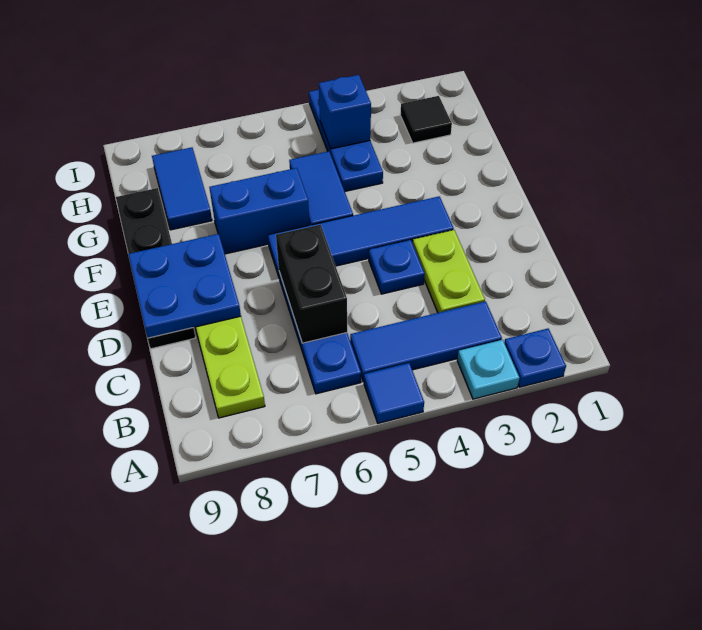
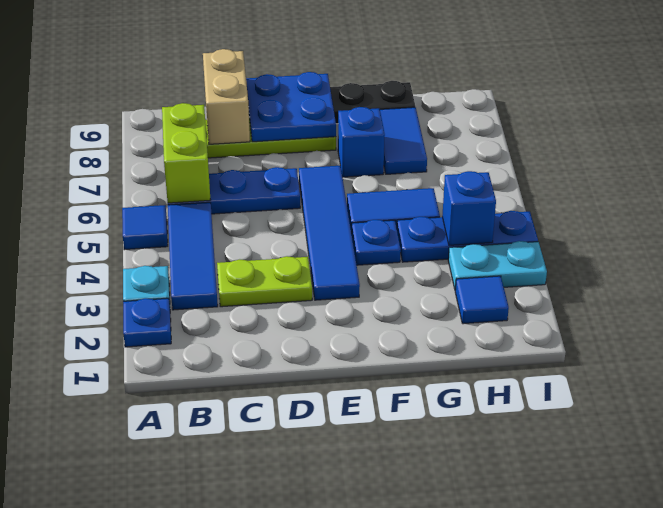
none -> lime brick B6:B7 level 2
black brick C6:D6 level 2 -> none
none -> tan brick C8:C9 level 2
blue plate D4 level 1 -> blue plate F4 level 1
blue brick F6:F7 level 1 -> blue brick F7 level 1
blue tile G8:H8 level 1 -> blue tile G7:G8 level 1
black tile H2 level 1 -> blue tile H2 level 1
none -> cyan plate H3:I3 level 1

